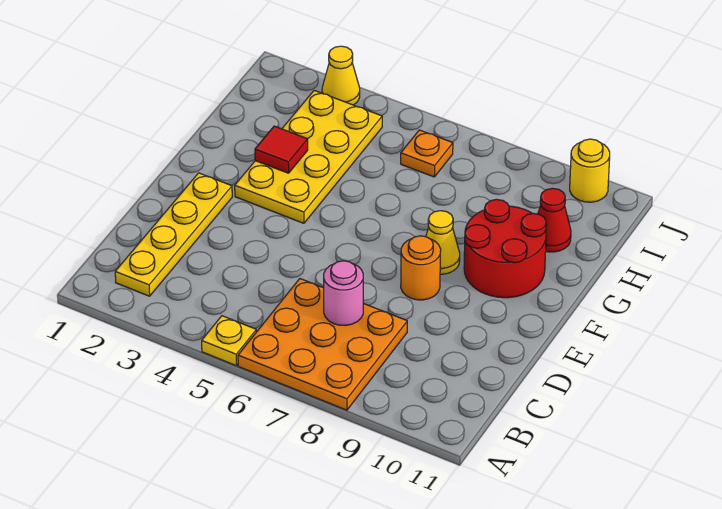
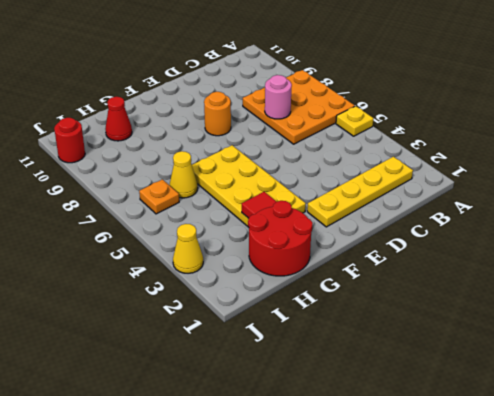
yellow plate F3:I4 level 1 -> yellow plate F3:G6 level 1
yellow cone F8 level 1 -> yellow cone H6 level 1
red round brick F9:G10 level 1 -> red round brick G1:H2 level 1
yellow round brick J10 level 1 -> red round brick J10 level 1

